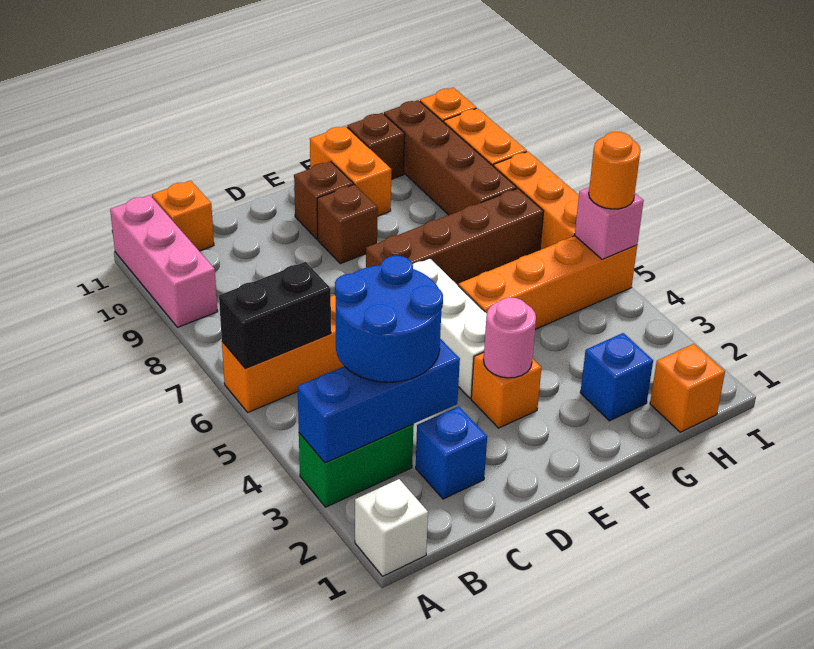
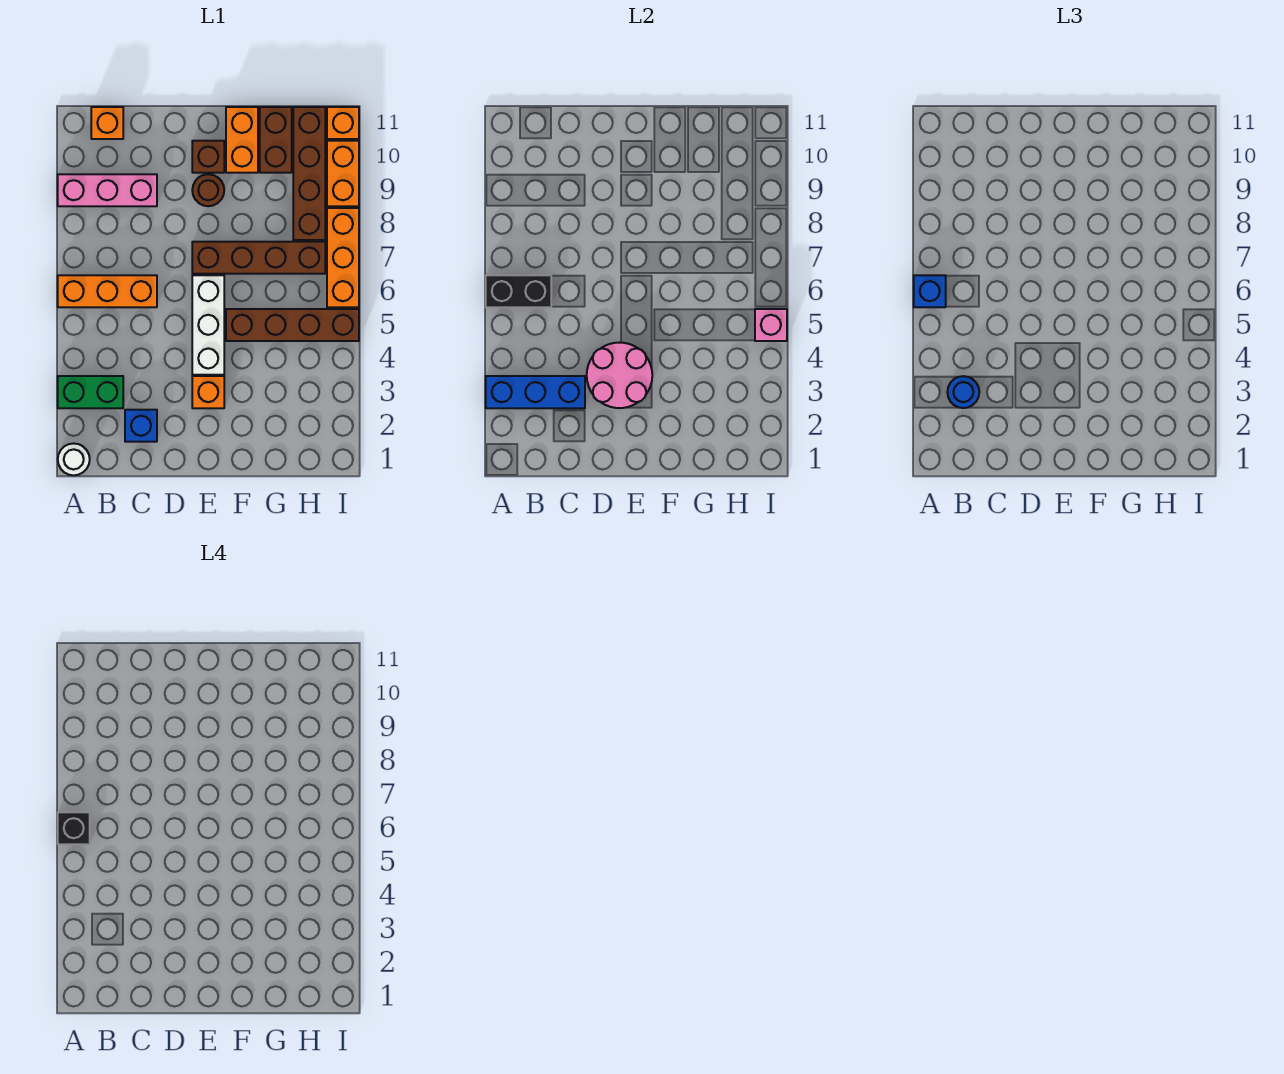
white brick A1 level 1 -> white round brick A1 level 1
none -> black brick A6 level 4
pink brick A9:A11 level 1 -> pink brick A9:C9 level 1
blue round brick B3:C4 level 3 -> blue round brick B3 level 3
pink round brick E3 level 2 -> pink round brick D3:E4 level 2
brown brick E9 level 1 -> brown round brick E9 level 1
orange brick F5:I5 level 1 -> brown brick F5:I5 level 1
blue brick G2 level 1 -> blue brick A6 level 3
brown brick G11 level 1 -> brown brick G10:G11 level 1
orange brick H1 level 1 -> none
orange round brick I5 level 3 -> none

